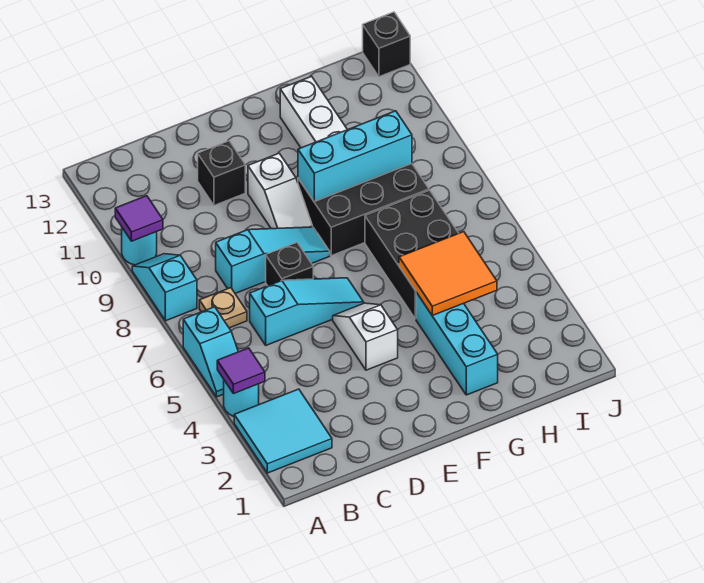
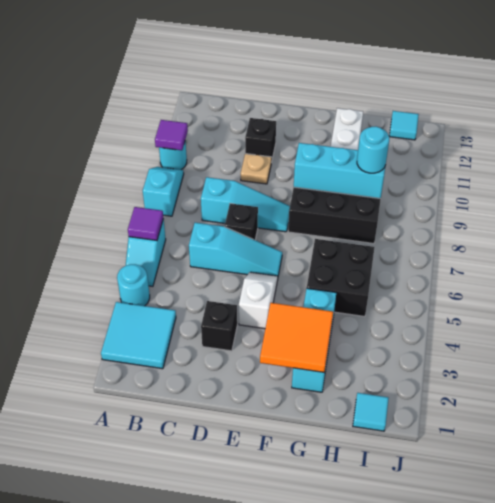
purple tile A4 level 2 -> purple tile A6 level 2
tan plate B7 level 1 -> tan plate D10 level 1
white slope E9:E10 level 1 top 10 -> none
orange tile G4:H5 level 2 -> orange tile F2:G3 level 2
black brick G5:H7 level 1 -> black brick G5:H6 level 1
none -> cyan round brick H9 level 3
none -> cyan tile I1 level 1
none -> cyan tile I13 level 1
black brick J13 level 1 -> black brick D3 level 1

